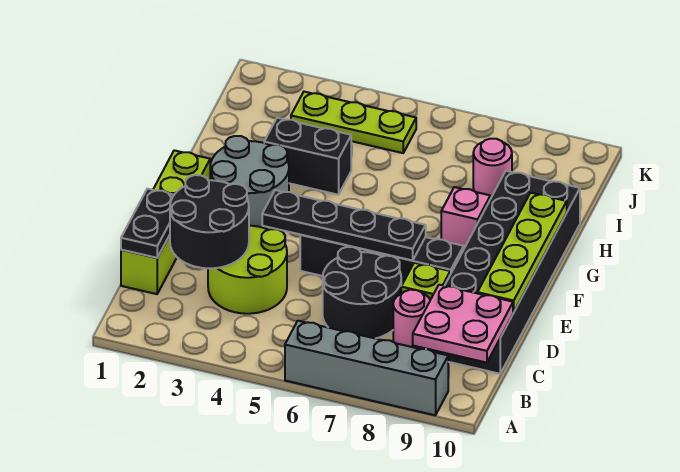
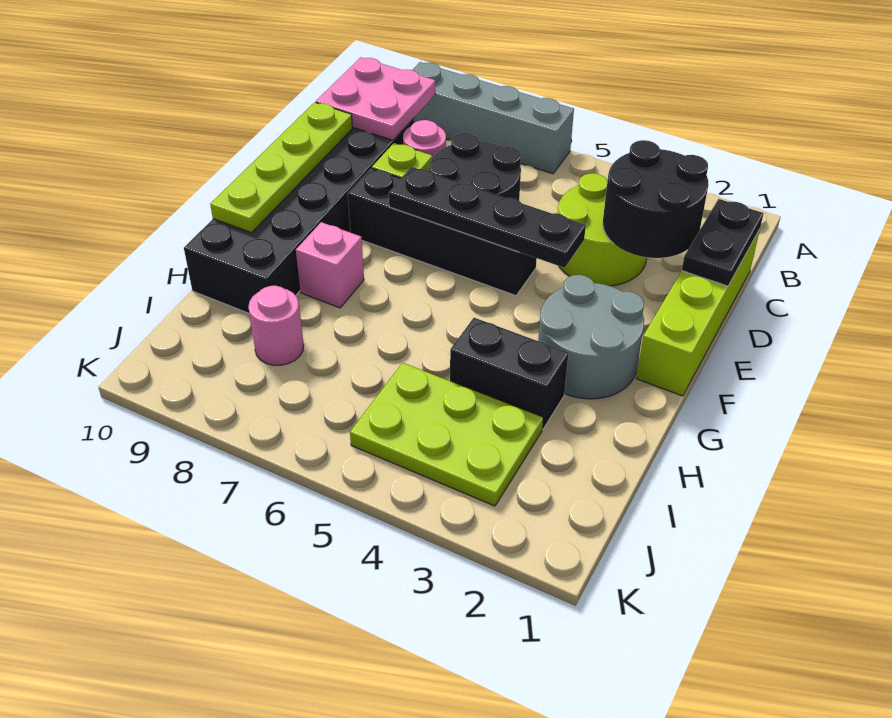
lime plate J3:J5 level 1 -> lime plate I3:J5 level 1

